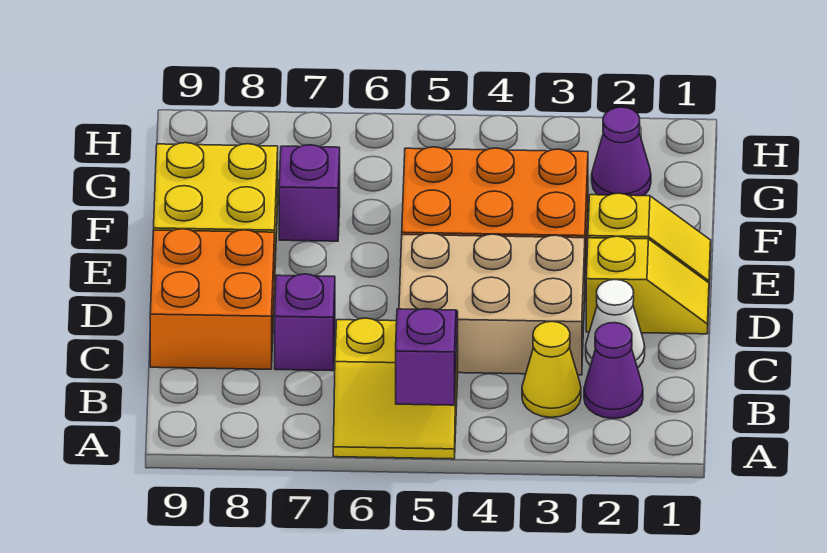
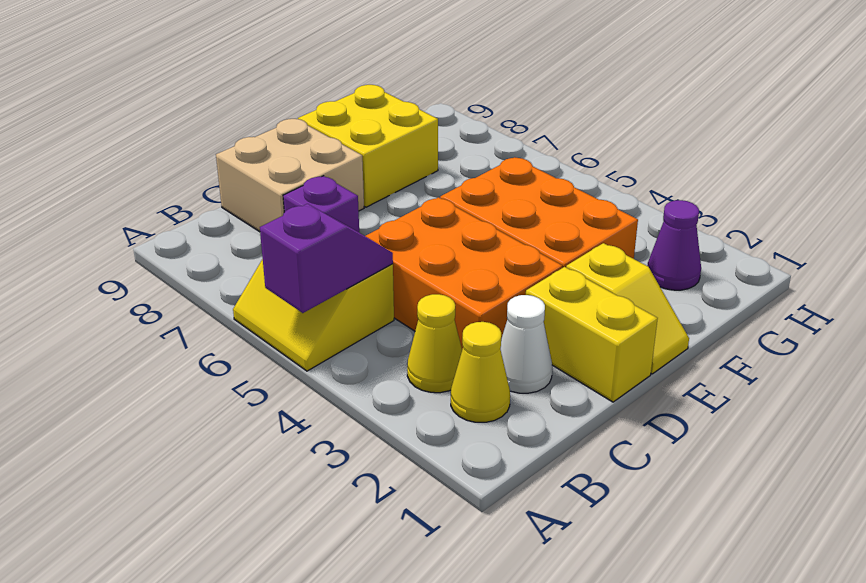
purple cone B2 level 1 -> yellow cone B2 level 1
tan brick C3:D5 level 1 -> orange brick C3:D5 level 1
orange brick C8:D9 level 1 -> tan brick C8:D9 level 1
yellow slope D1:D2 level 1 top 2 -> yellow brick D1:D2 level 1
purple brick F7 level 1 -> none

